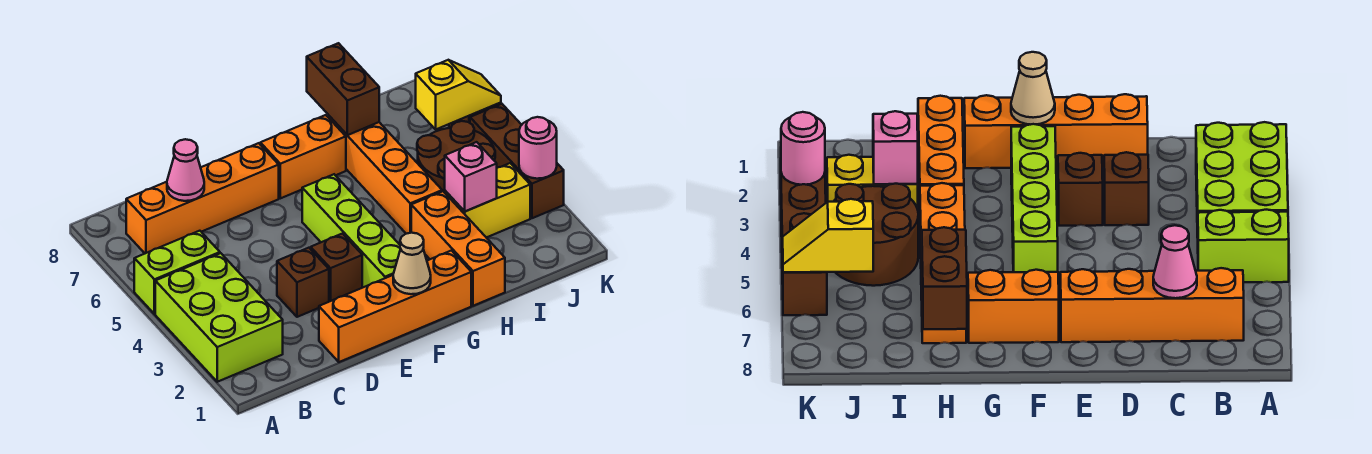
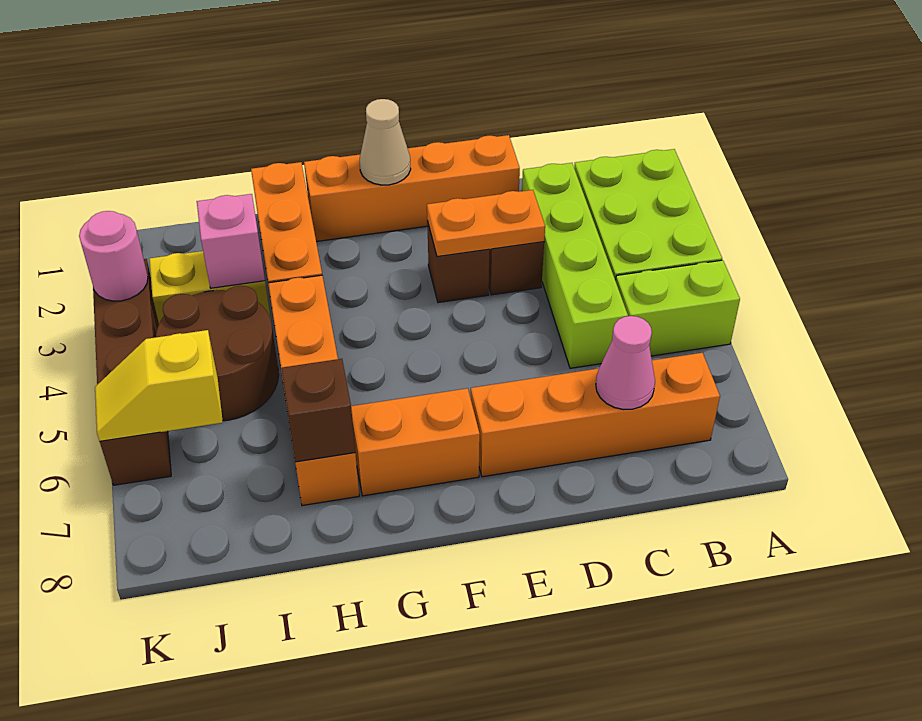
none -> orange plate D3:E3 level 2
lime brick F2:F5 level 1 -> lime brick C2:C5 level 1
brown brick H7:H8 level 2 -> brown brick H7 level 2

